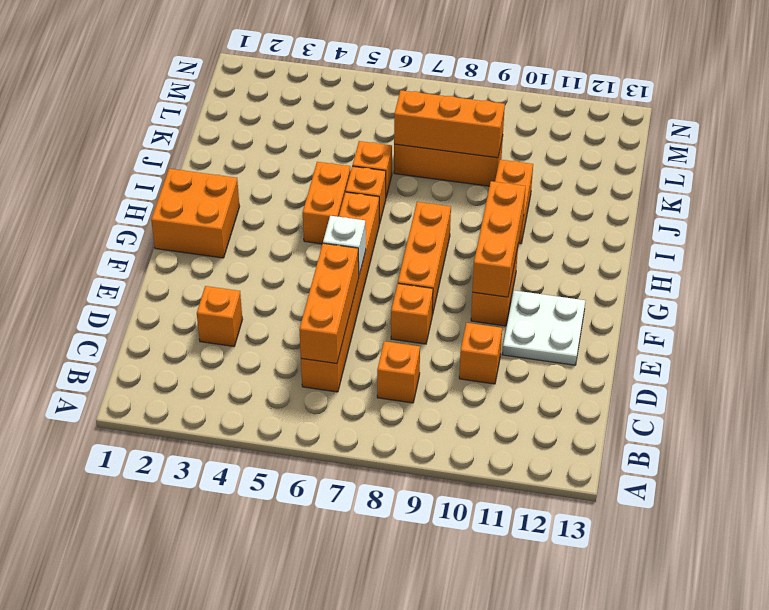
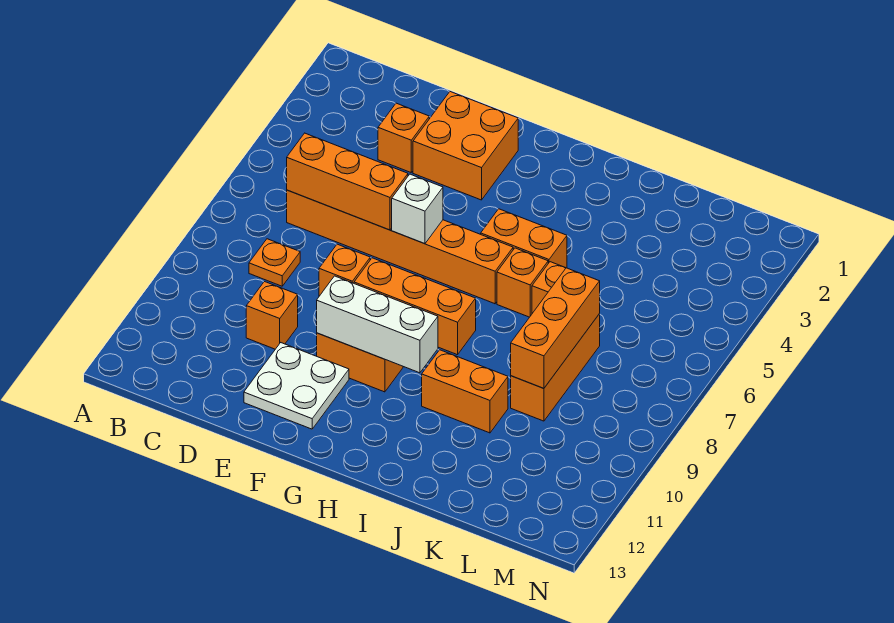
orange brick C8 level 1 -> orange plate C8 level 1
orange brick F10:H10 level 2 -> white brick F10:H10 level 2
orange brick G1:H2 level 1 -> orange brick E2:F3 level 1

